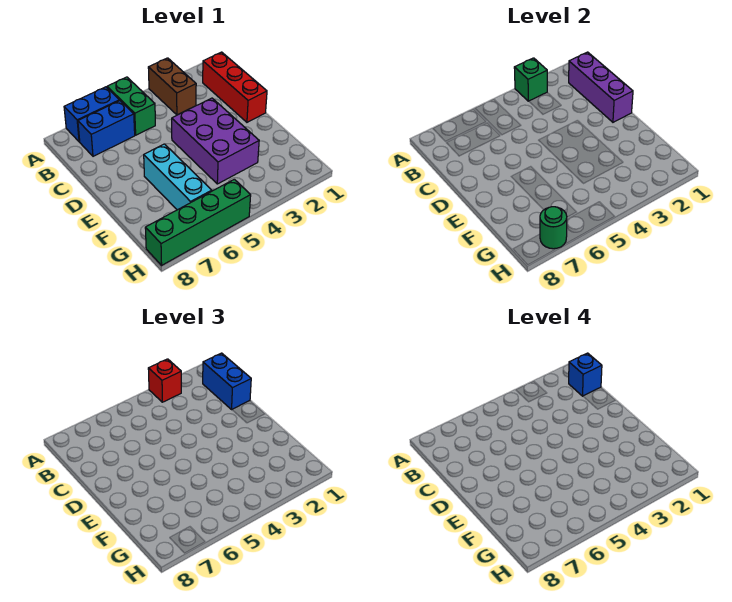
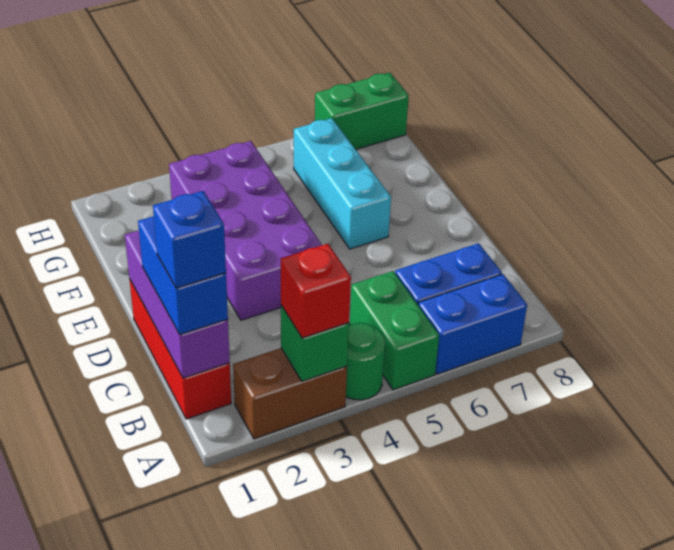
brown brick A3:B3 level 1 -> brown brick A2:A3 level 1
purple brick D3:F4 level 1 -> purple brick D3:G4 level 1
green brick H5:H8 level 1 -> green brick H7:H8 level 1
green round brick H7 level 2 -> green round brick A4 level 1

